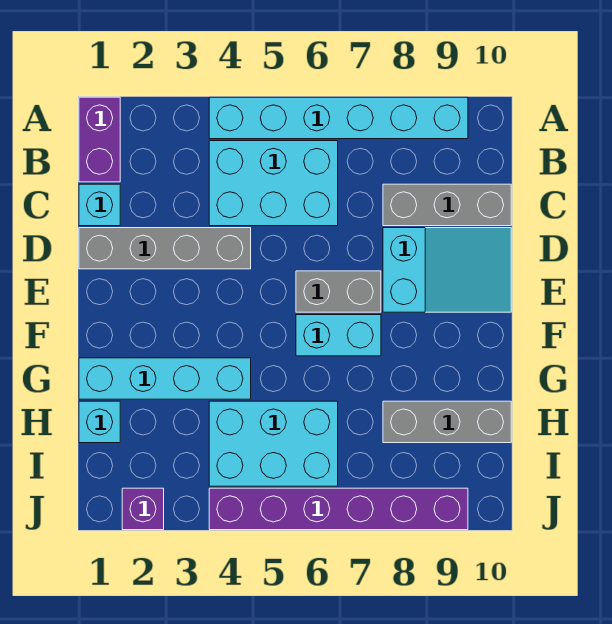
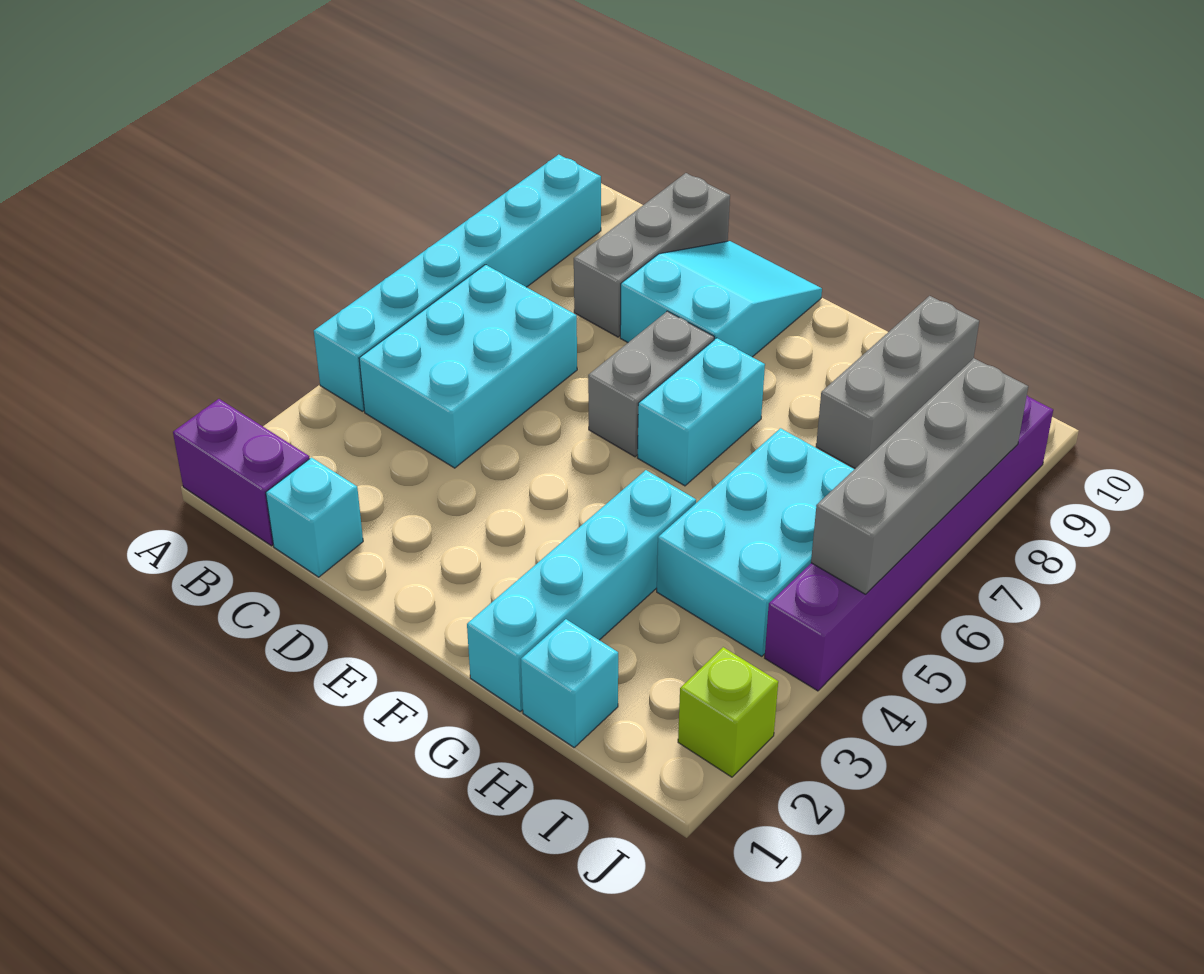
grey brick D1:D4 level 1 -> grey brick J5:J8 level 2
purple brick J2 level 1 -> lime brick J2 level 1

